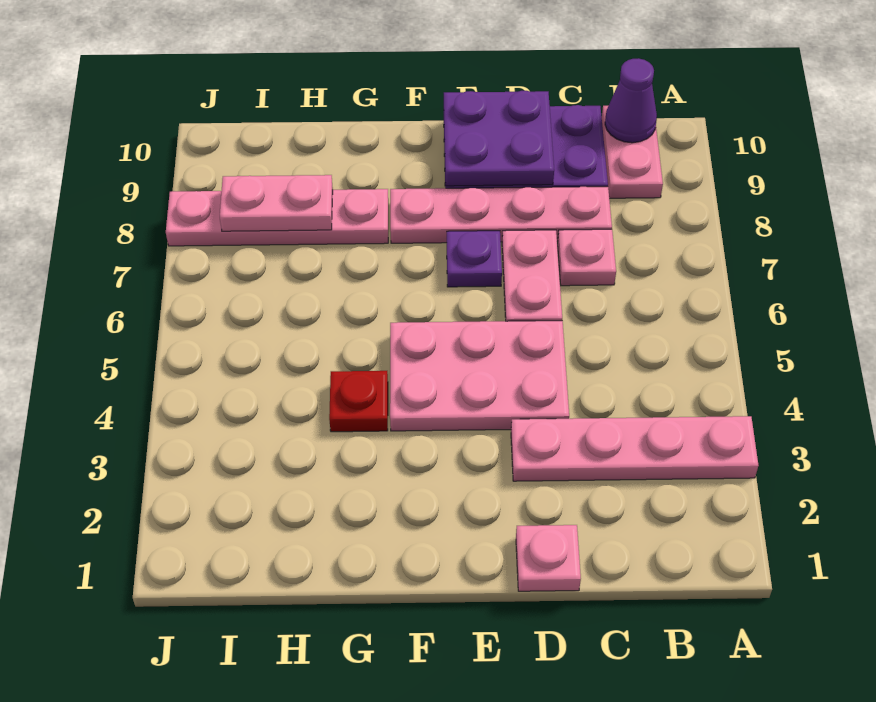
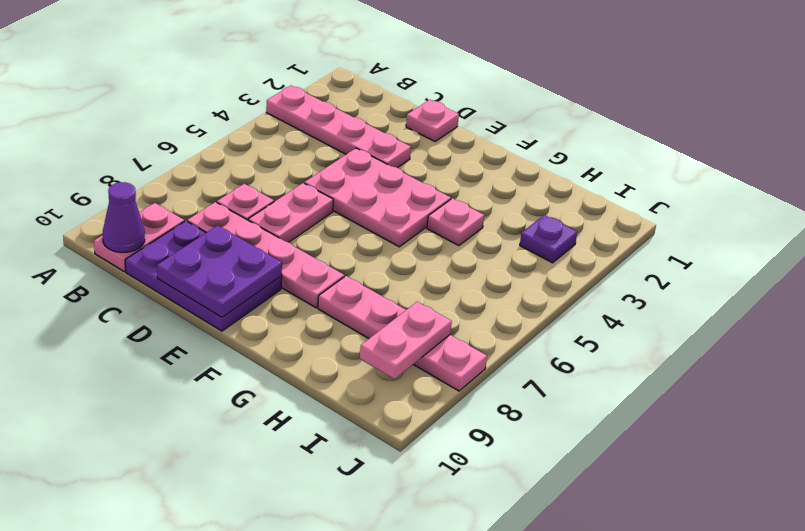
purple plate E7 level 1 -> purple plate I3 level 1
red plate G4 level 1 -> pink plate G4 level 1
pink plate H8:I8 level 2 -> pink plate I8:I9 level 2

